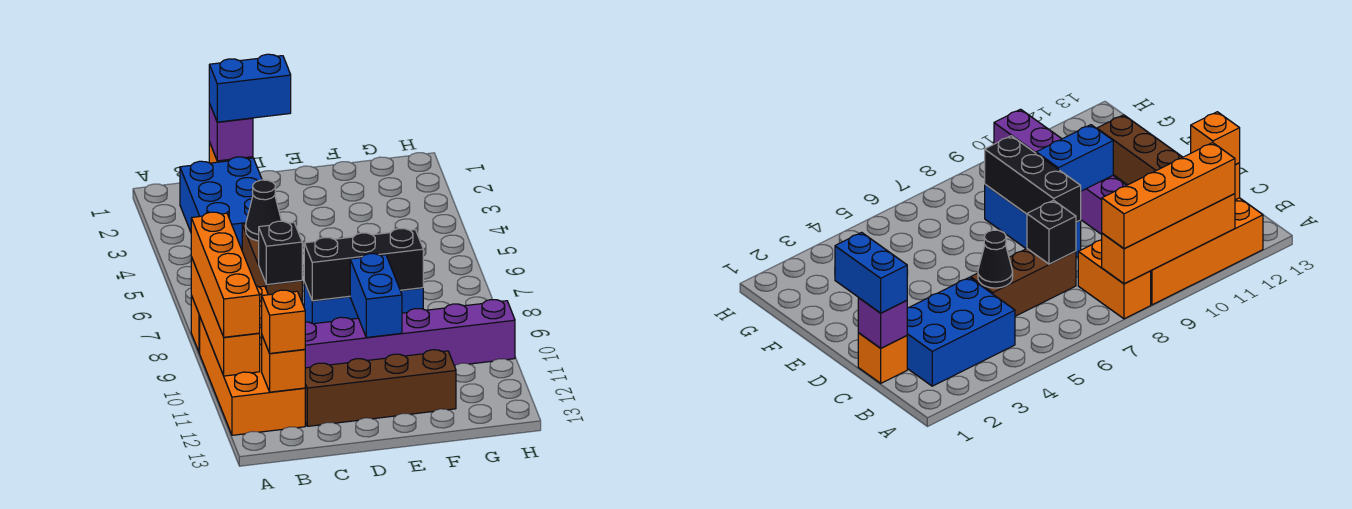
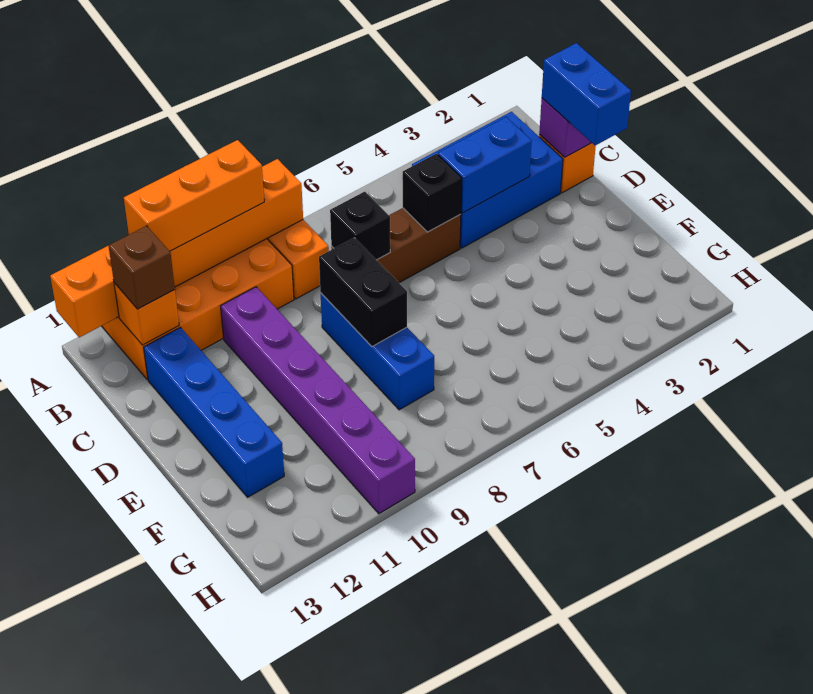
orange brick A8:A11 level 2 -> orange brick A8:A13 level 2
orange brick A8:A11 level 3 -> orange brick A9:A11 level 3
orange brick B12 level 3 -> brown brick B12 level 3
black cone C5 level 2 -> black brick C5 level 2
brown brick C12:F12 level 1 -> blue brick C12:F12 level 1
black brick D8:F8 level 2 -> black brick D8:E8 level 2
blue brick E9:E10 level 2 -> blue brick C3:C4 level 2

